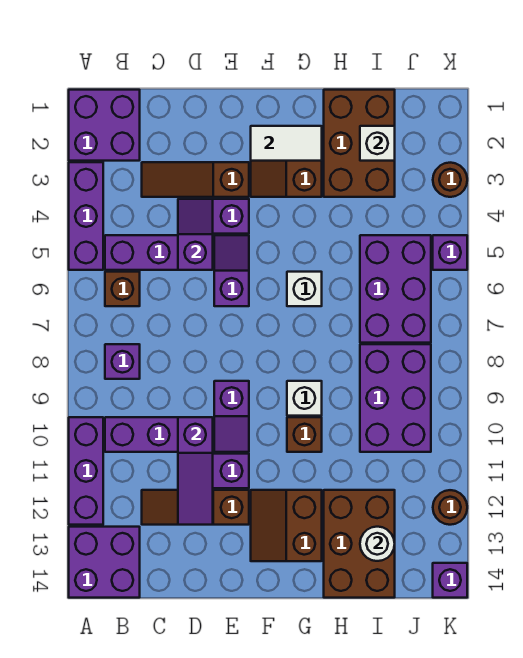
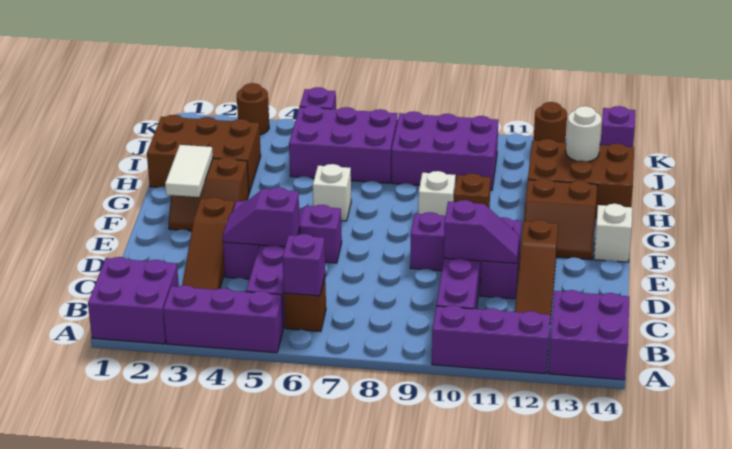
purple brick B8 level 1 -> purple brick B6 level 2
purple slope D10:D12 level 2 top 10 -> purple slope D10:D11 level 2 top 10
white brick I2 level 2 -> white brick F14 level 1

